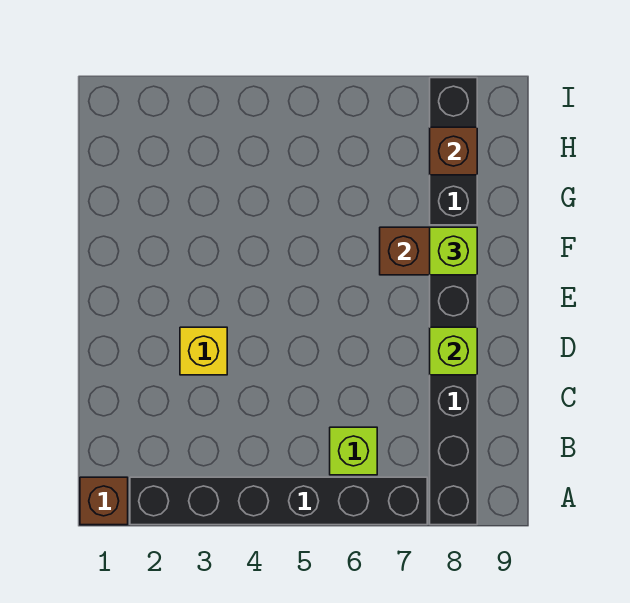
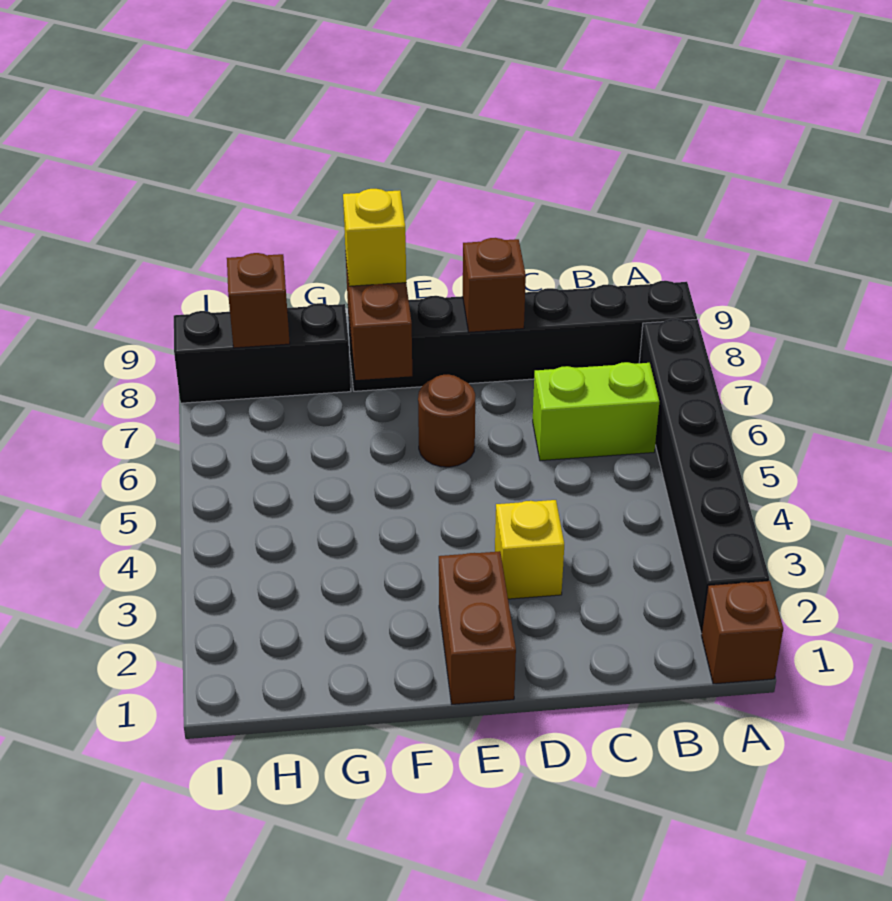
lime brick B6 level 1 -> lime brick B6:C6 level 1
lime brick D8 level 2 -> brown brick D8 level 2
none -> brown brick E1:E2 level 1
none -> brown round brick E6 level 1
lime brick F8 level 3 -> yellow brick F8 level 3

